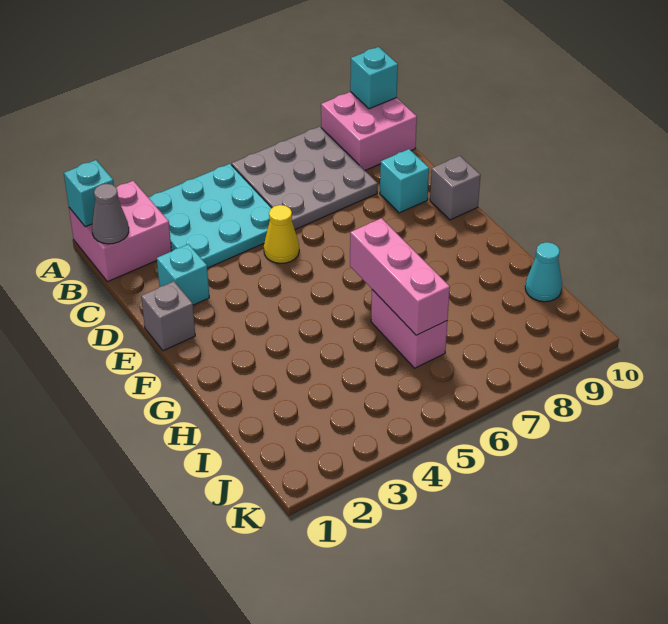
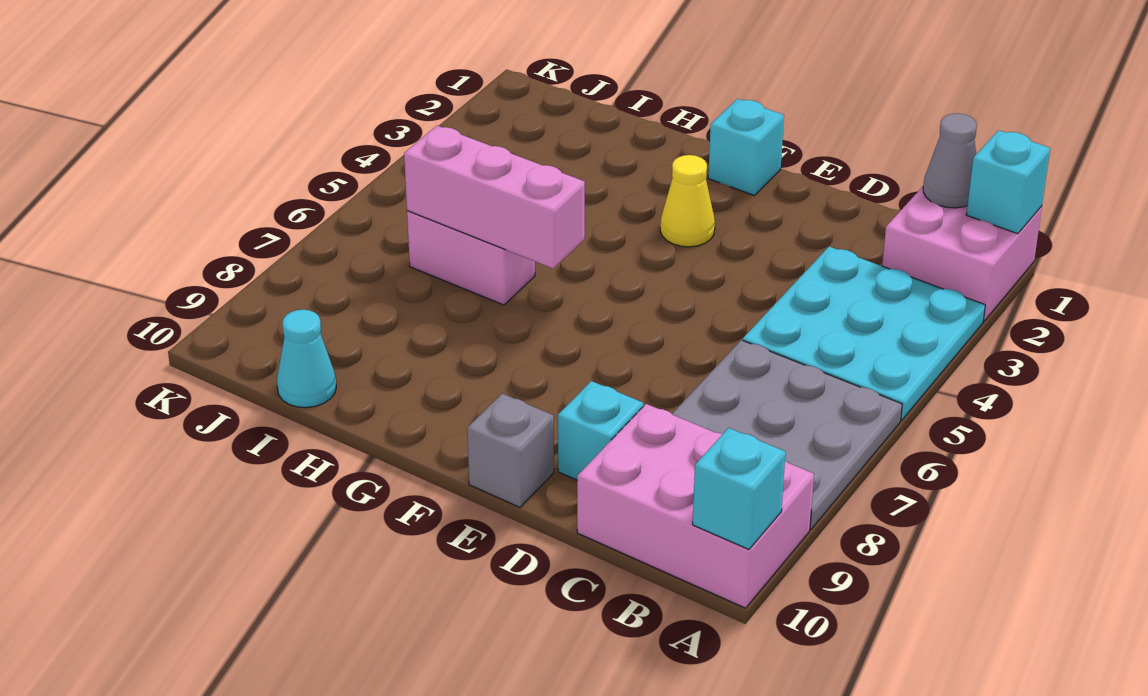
pink brick A9:B10 level 1 -> pink brick A9:C10 level 1
cyan brick D2 level 1 -> cyan brick F1 level 1
yellow cone D5 level 1 -> yellow cone F3 level 1
grey brick E1 level 1 -> none

